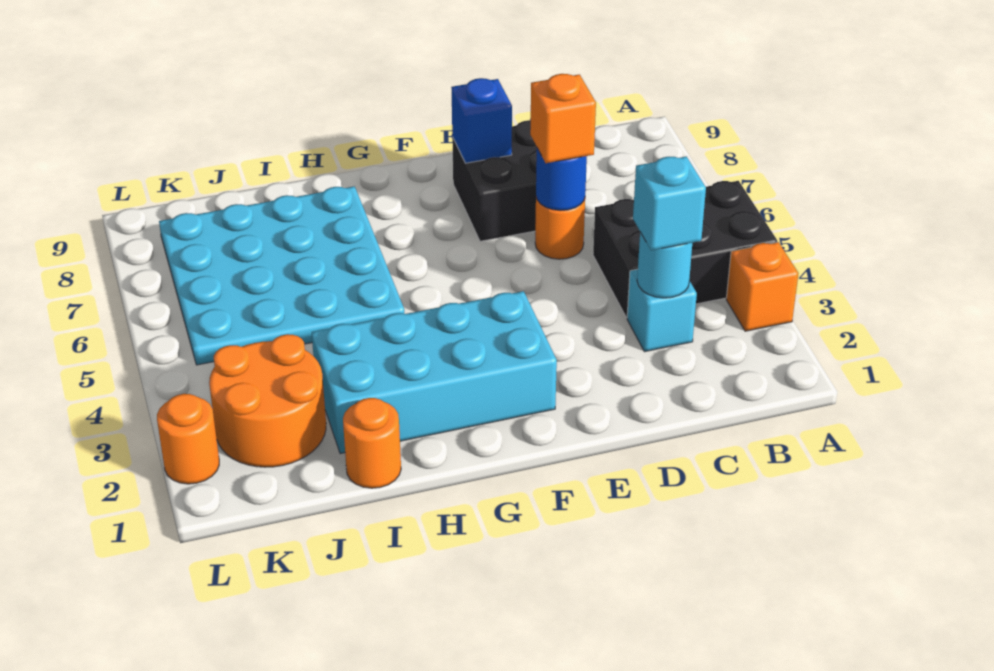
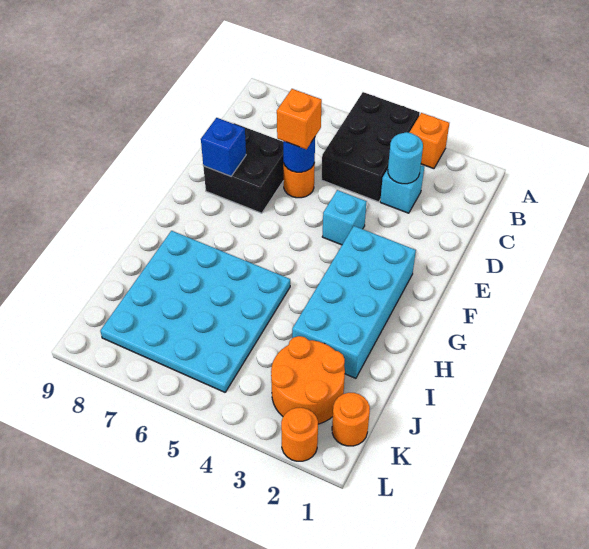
cyan brick C3 level 3 -> cyan brick E4 level 1
orange round brick I1 level 1 -> orange round brick K1 level 1

